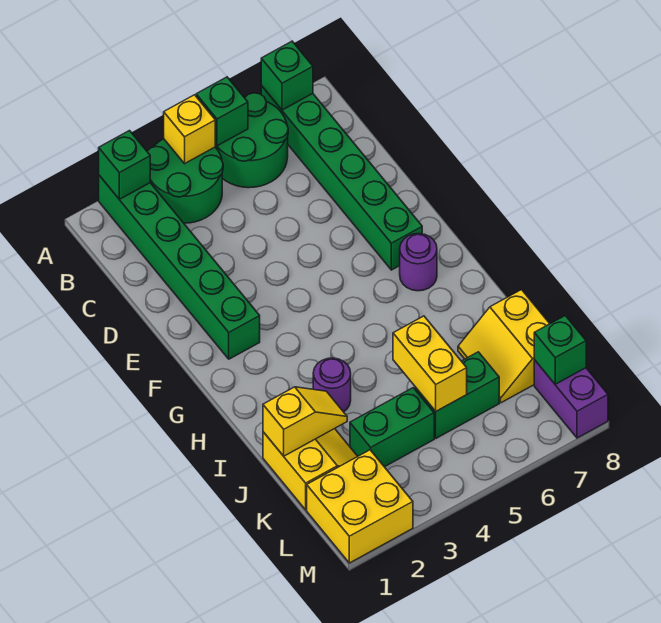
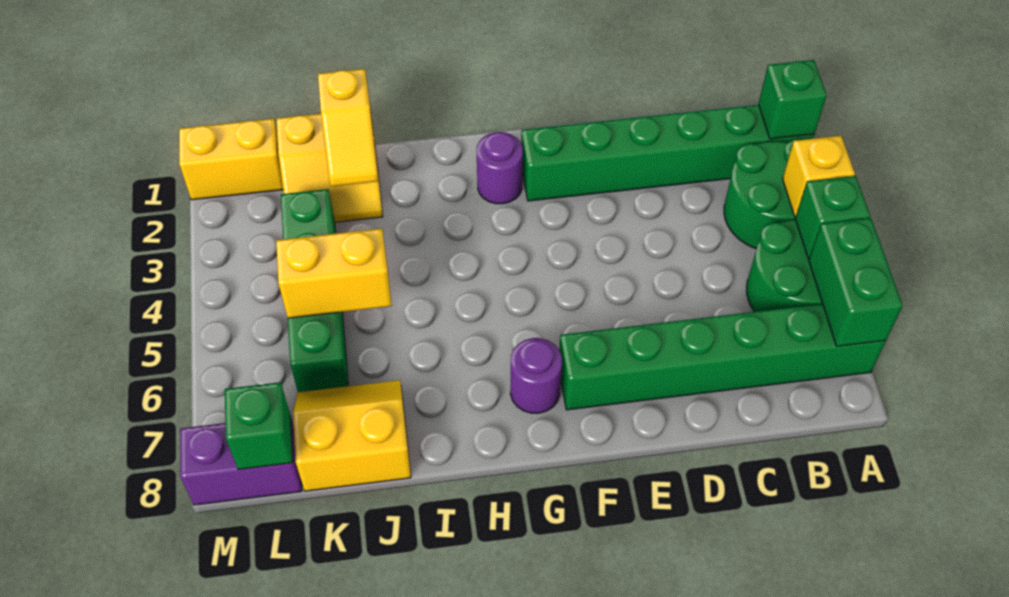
green brick A7 level 2 -> green brick A6:A7 level 2
purple round brick I3 level 1 -> purple round brick G2 level 1
yellow brick L1:M2 level 1 -> yellow brick L1:M1 level 1

